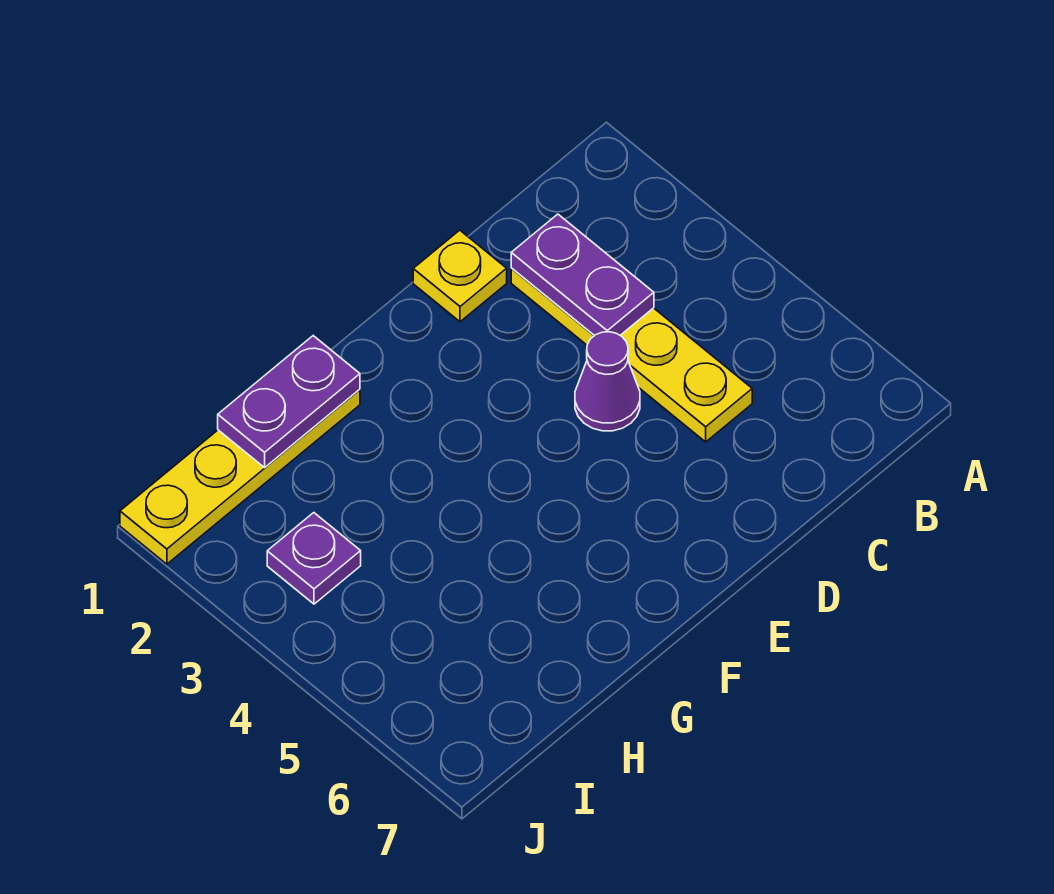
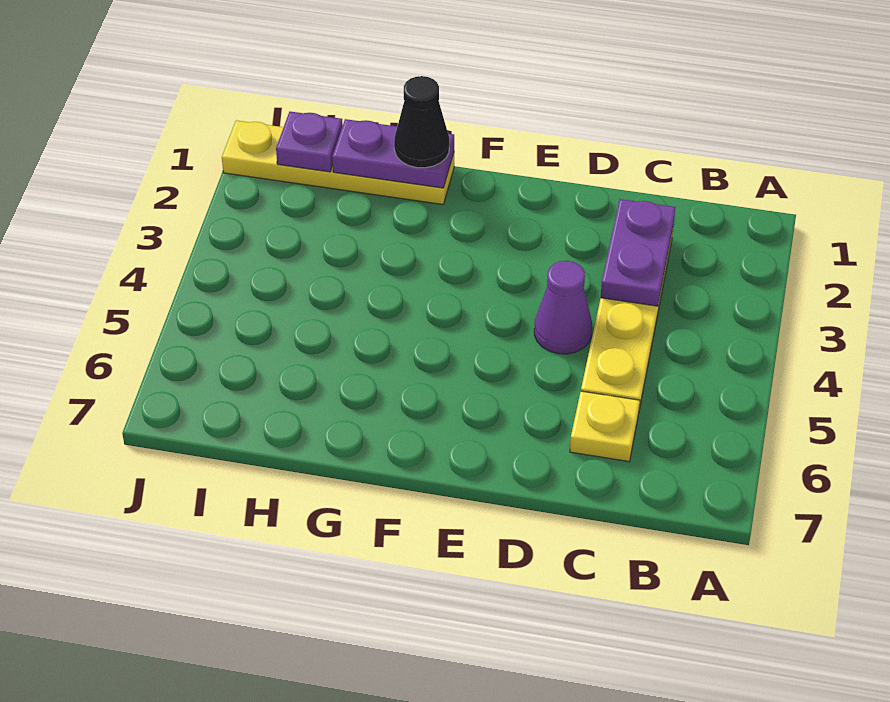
yellow plate D1 level 1 -> yellow plate C6 level 1
none -> black cone G1 level 3
purple plate I3 level 1 -> purple plate I1 level 2

